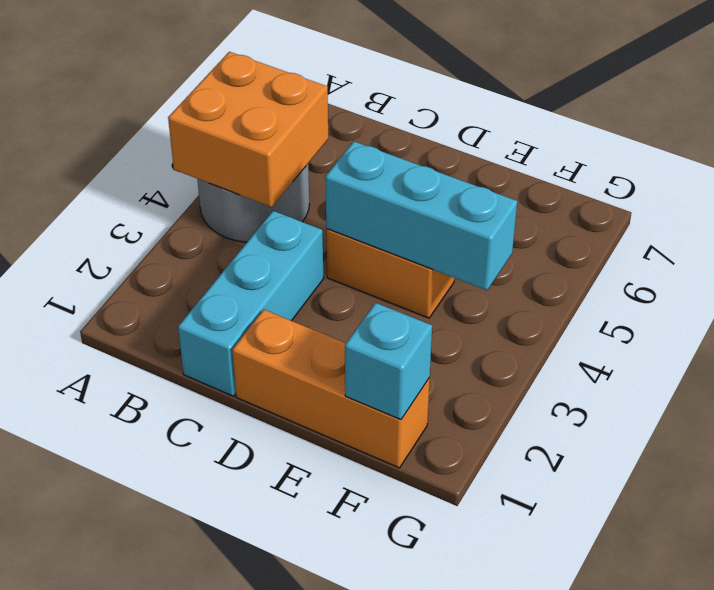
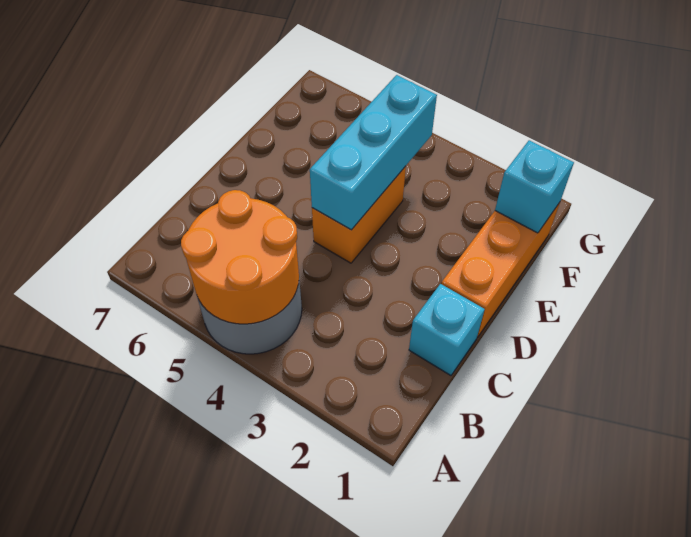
orange brick A4:B5 level 2 -> orange round brick A4:B5 level 2
cyan brick C1:C3 level 1 -> cyan brick C1 level 1

